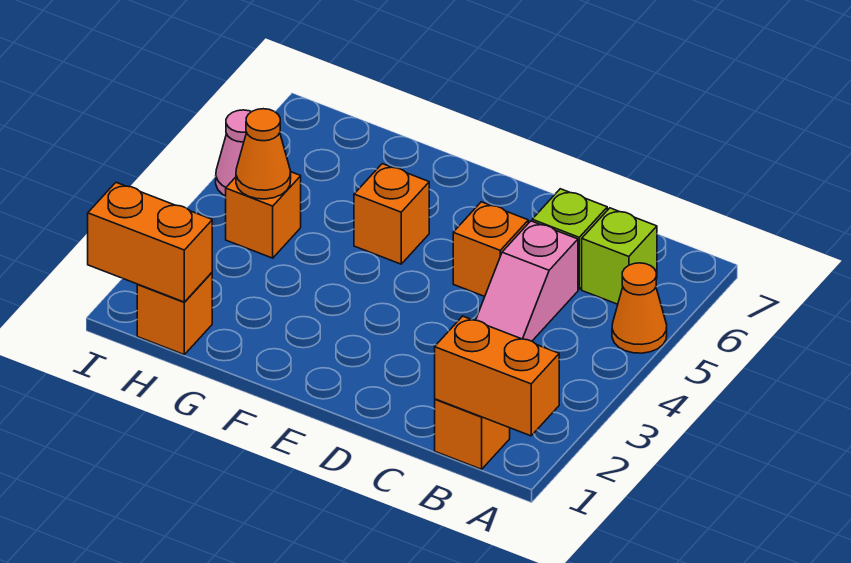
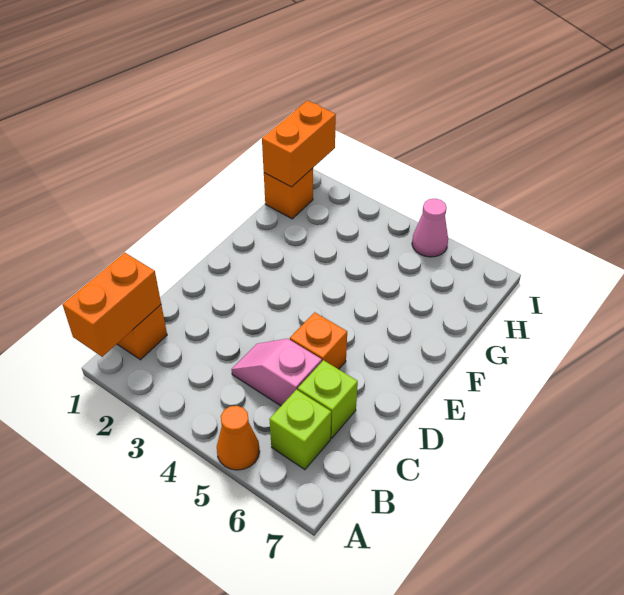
orange brick F5 level 1 -> none
orange brick H4 level 1 -> none
orange cone H4 level 2 -> none

